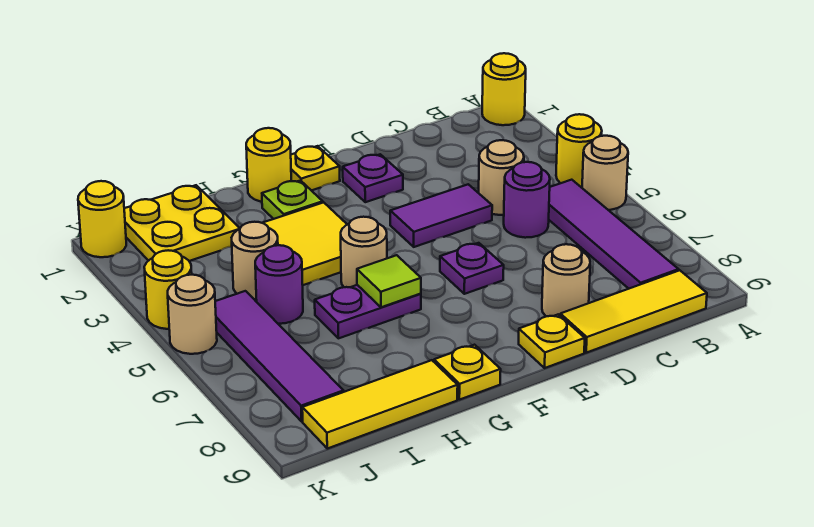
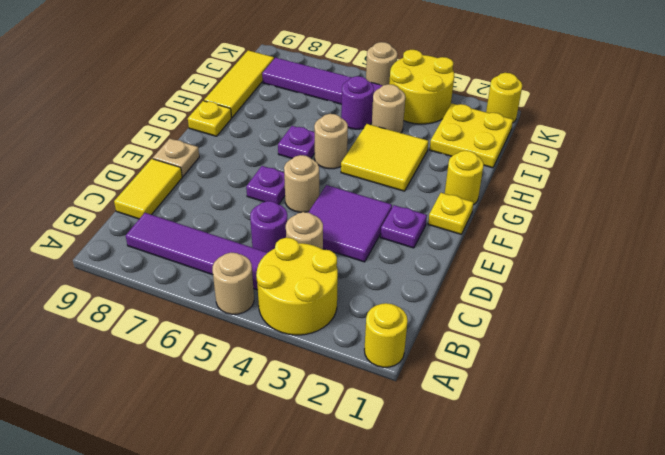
yellow round brick A4 level 1 -> yellow round brick A3:B4 level 1
yellow tile B9:D9 level 1 -> yellow tile C9:D9 level 1
purple tile D4:E4 level 1 -> purple tile D3:E4 level 1
tan round brick D8 level 1 -> tan round brick E5 level 1
yellow plate E9 level 1 -> tan plate E9 level 1
lime plate G2 level 1 -> none
purple plate G6:H6 level 1 -> purple plate G6 level 1
lime tile G6 level 2 -> none
yellow round brick K4 level 1 -> yellow round brick J3:K4 level 1

